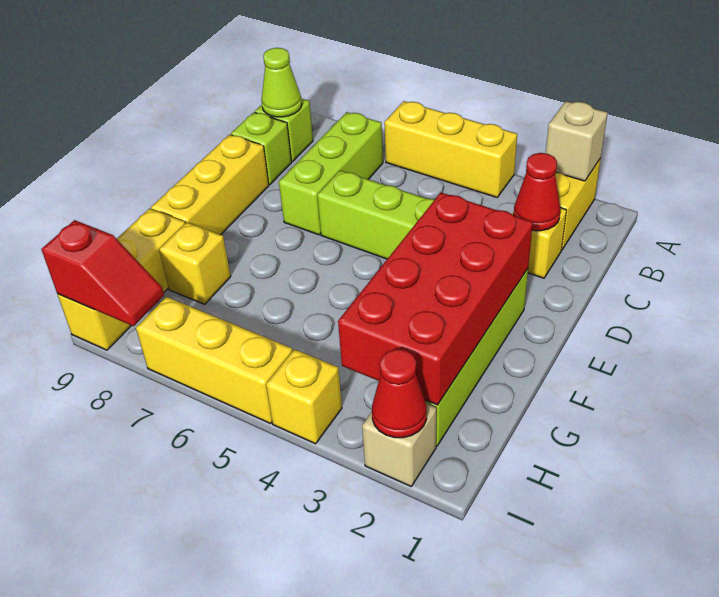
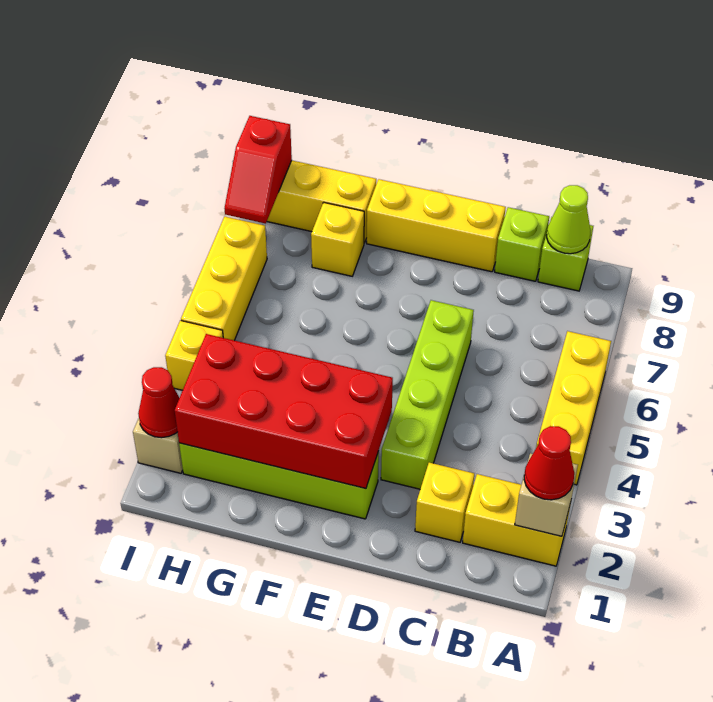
lime brick B7:D7 level 1 -> none
red cone C2 level 2 -> red cone A2 level 3

